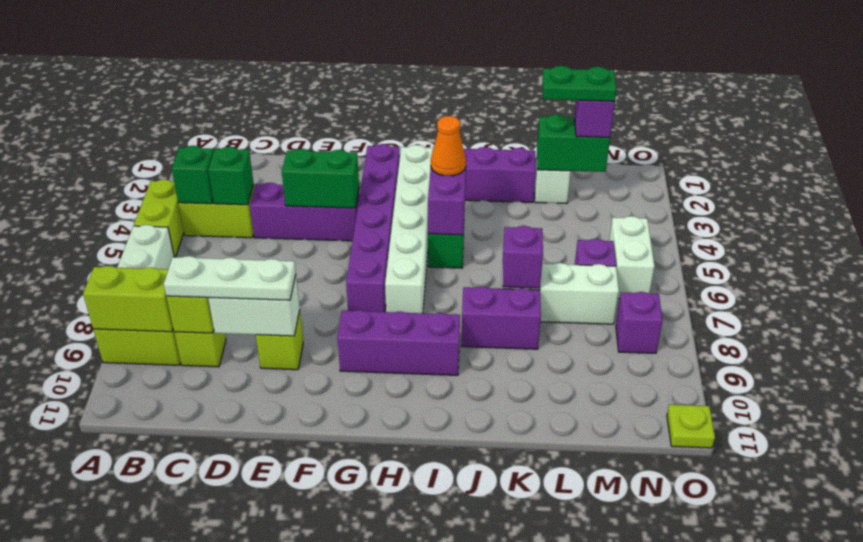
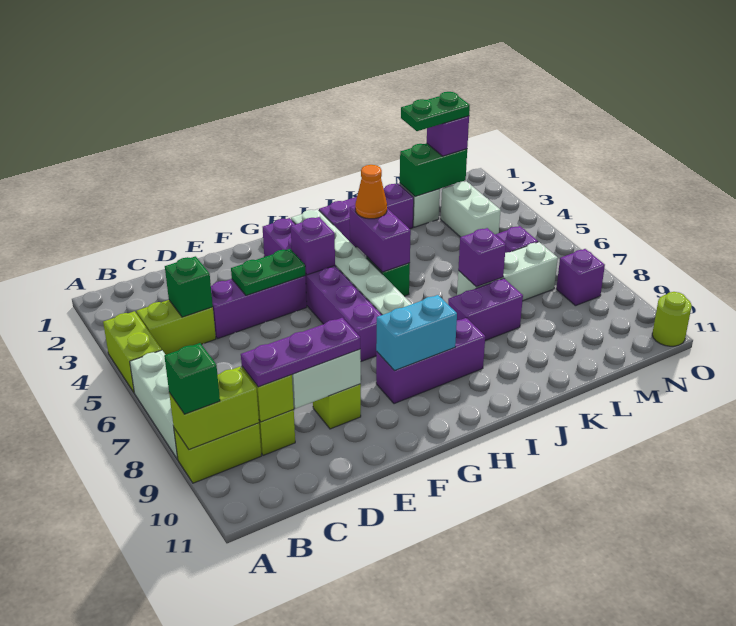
green brick B4 level 2 -> green brick A9 level 3
white plate C9:E9 level 3 -> purple plate C9:E9 level 3
green brick E4:F4 level 2 -> green plate E4:F4 level 2
none -> purple brick G4 level 2
none -> cyan brick G9:H9 level 2
white brick N5:N6 level 1 -> white brick M3:M4 level 1
lime plate O11 level 1 -> lime round brick O11 level 1

